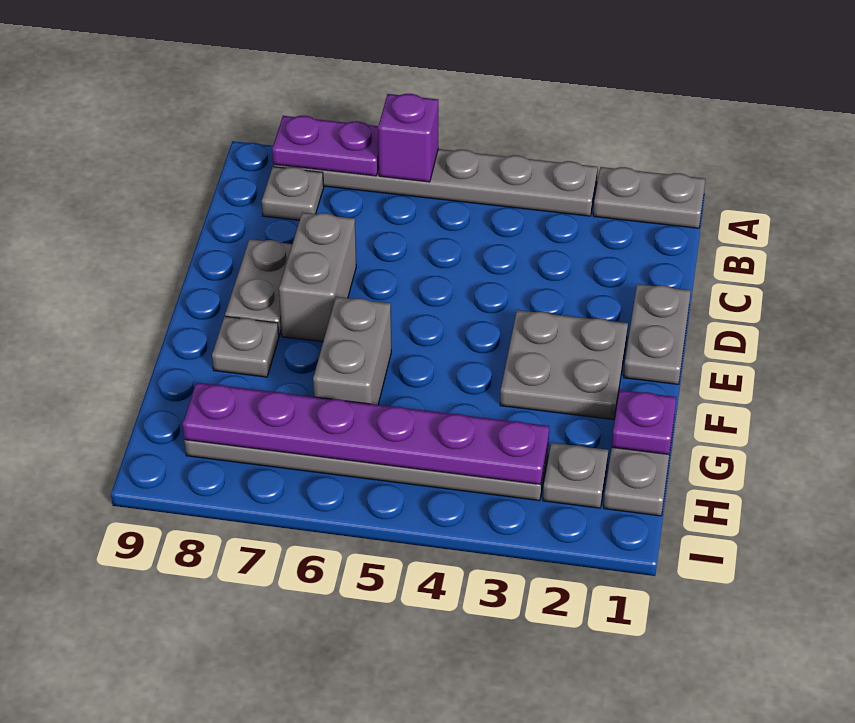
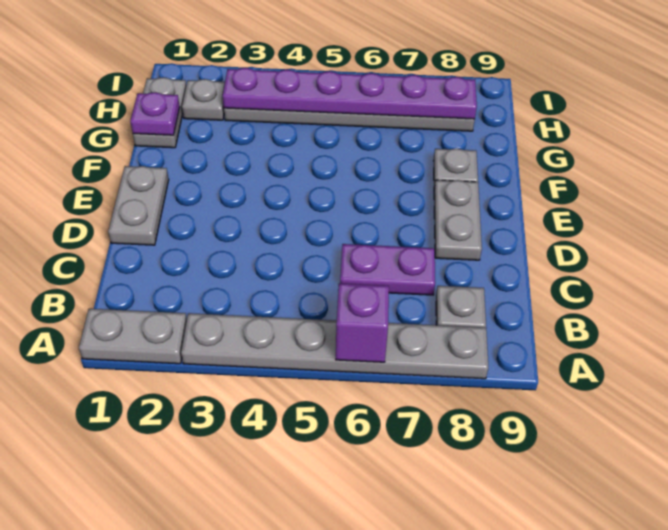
purple plate A7:A8 level 2 -> purple plate C6:C7 level 1
grey brick D7:E7 level 1 -> none
grey plate E2:F3 level 1 -> none
grey brick F6:G6 level 1 -> none

